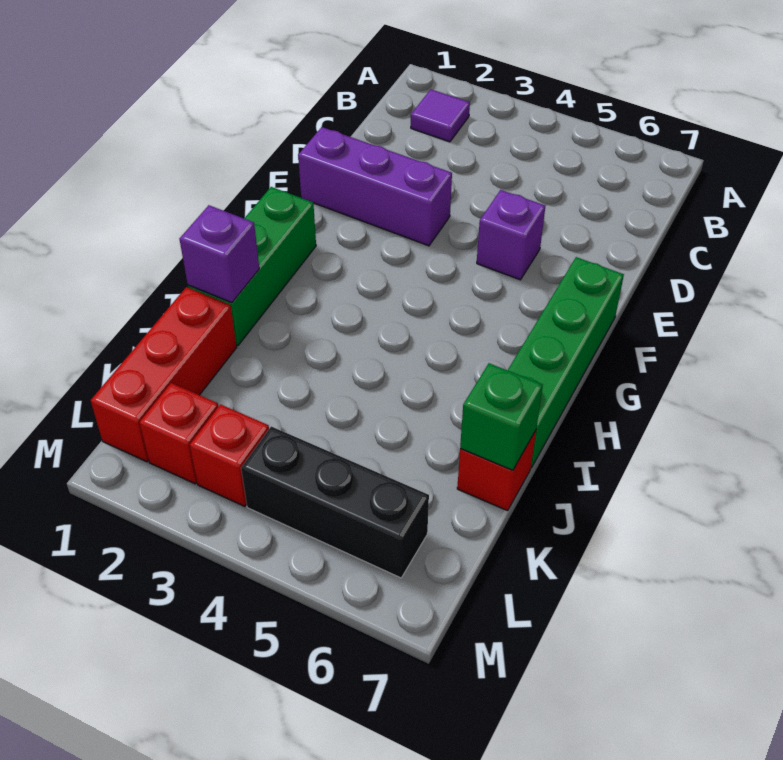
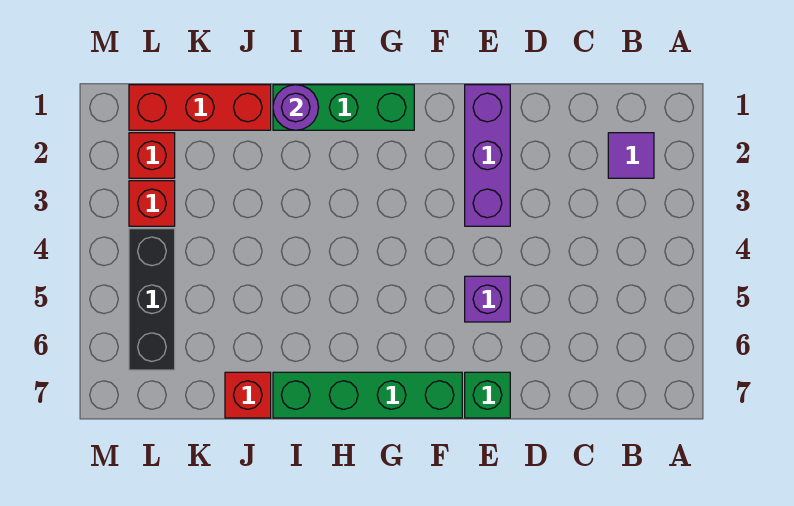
purple brick I1 level 2 -> purple round brick I1 level 2
green brick J7 level 2 -> green brick E7 level 1

